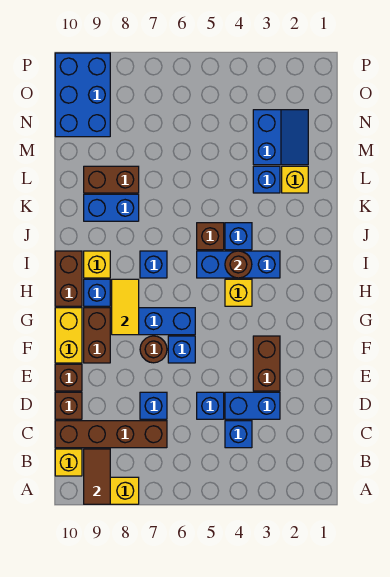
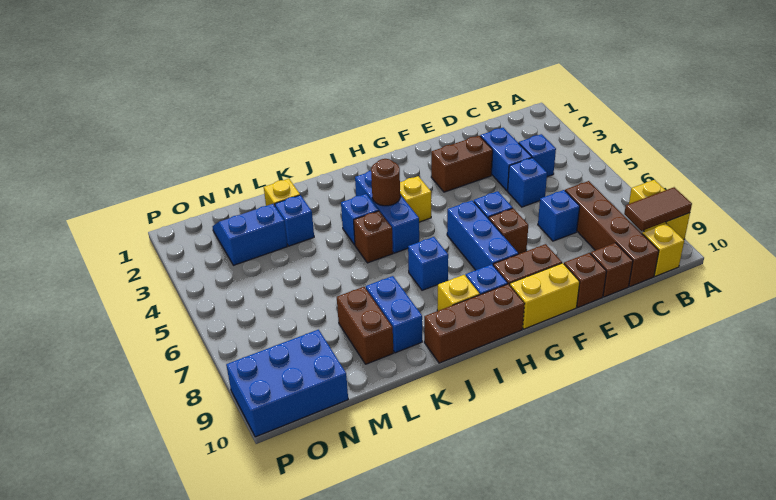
brown round brick F7 level 1 -> brown brick F7 level 1
yellow tile G8:H8 level 2 -> none
brown brick H10:I10 level 1 -> brown brick H10:J10 level 1

